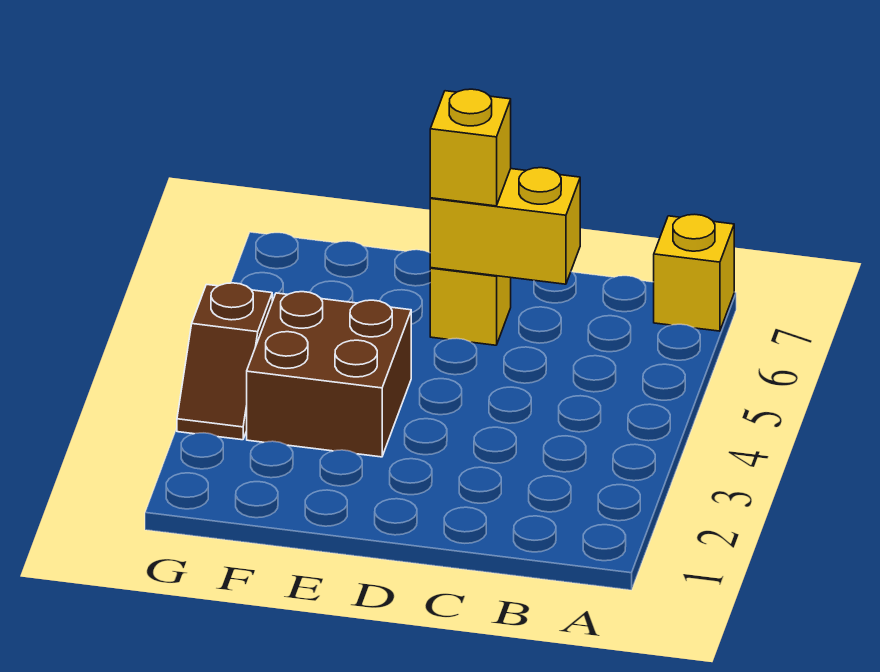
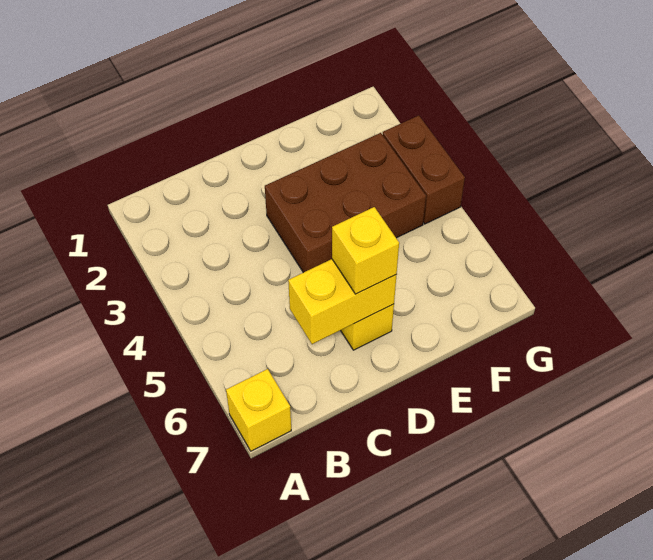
brown brick E3:F4 level 1 -> brown brick D3:F4 level 1
brown slope G3:G4 level 1 top 4 -> brown brick G3:G4 level 1

